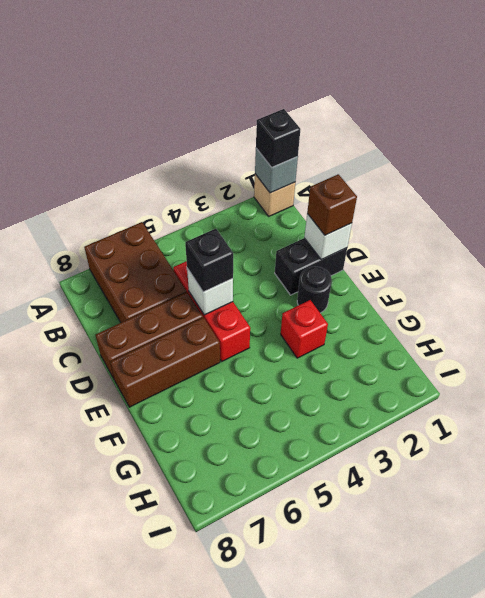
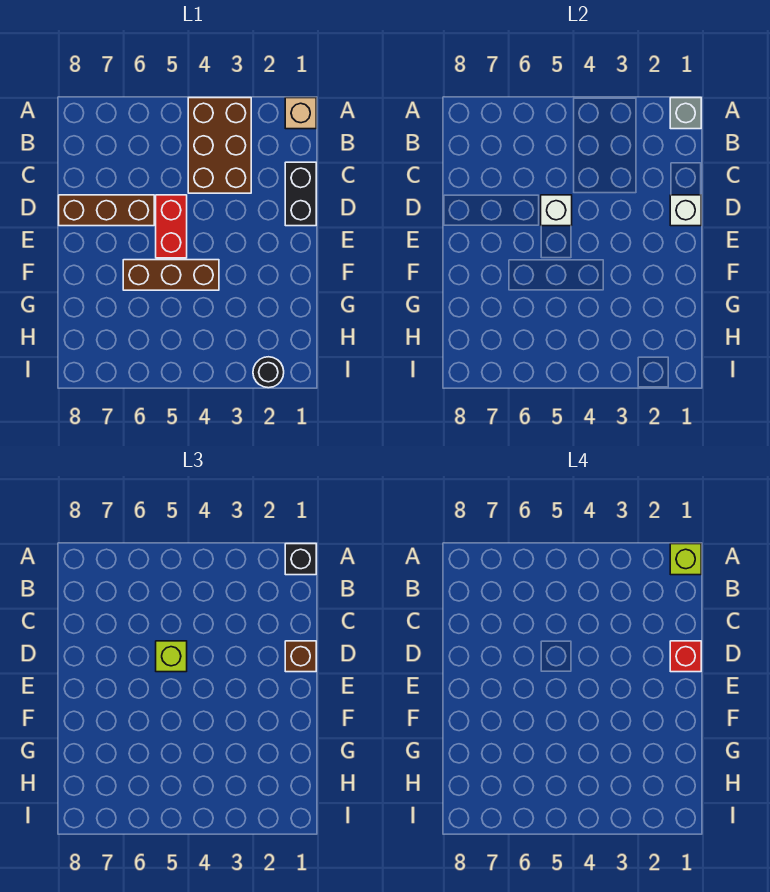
none -> lime brick A1 level 4
brown brick A6:C7 level 1 -> brown brick A3:C4 level 1
red brick C5:E5 level 1 -> red brick D5:E5 level 1
black brick D1:D2 level 1 -> black brick C1:D1 level 1
black brick D5 level 3 -> lime brick D5 level 3
black round brick E2 level 1 -> black round brick I2 level 1
brown brick E6:E8 level 1 -> brown brick F4:F6 level 1
red brick F3 level 1 -> red brick D1 level 4

